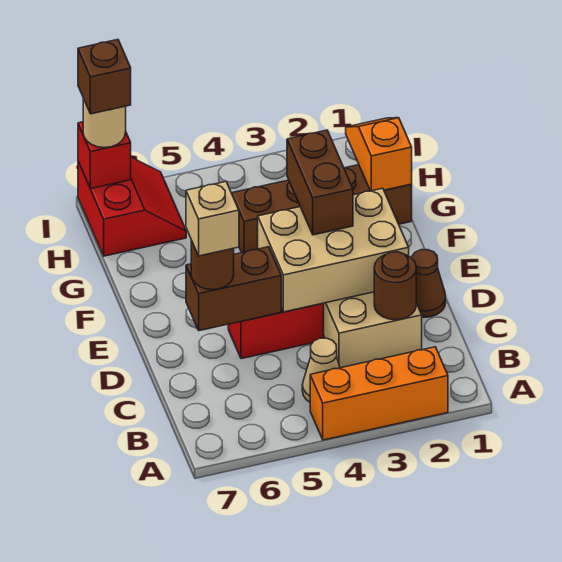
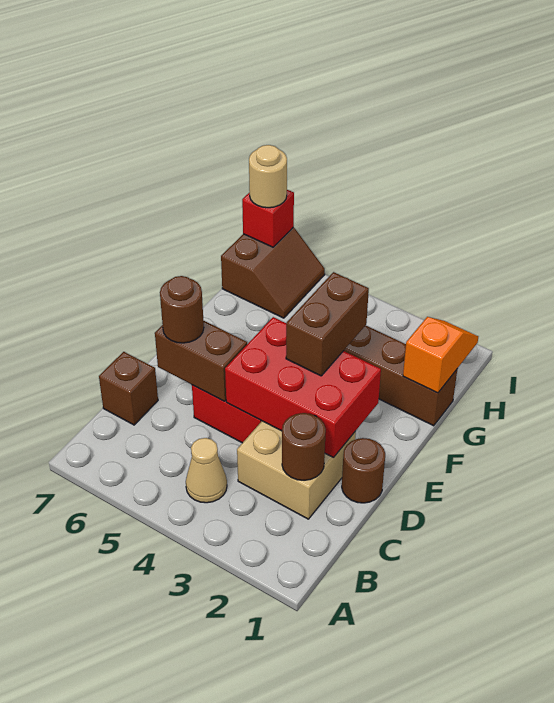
orange brick A2:A4 level 1 -> none
brown cone D1 level 1 -> brown round brick D1 level 1
tan brick D2:E4 level 2 -> red brick D2:E4 level 2
tan brick D6 level 4 -> none
red slope H6:I7 level 1 top 7 -> brown slope H6:I7 level 1 top 7
brown brick I7 level 4 -> brown brick C7 level 1

